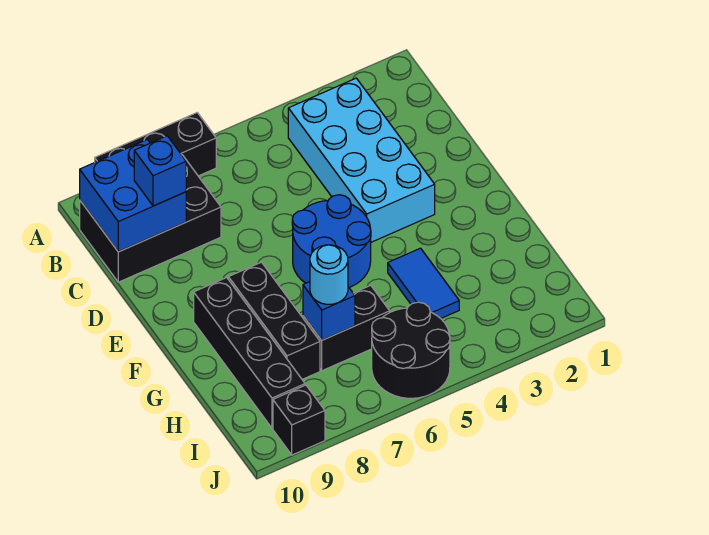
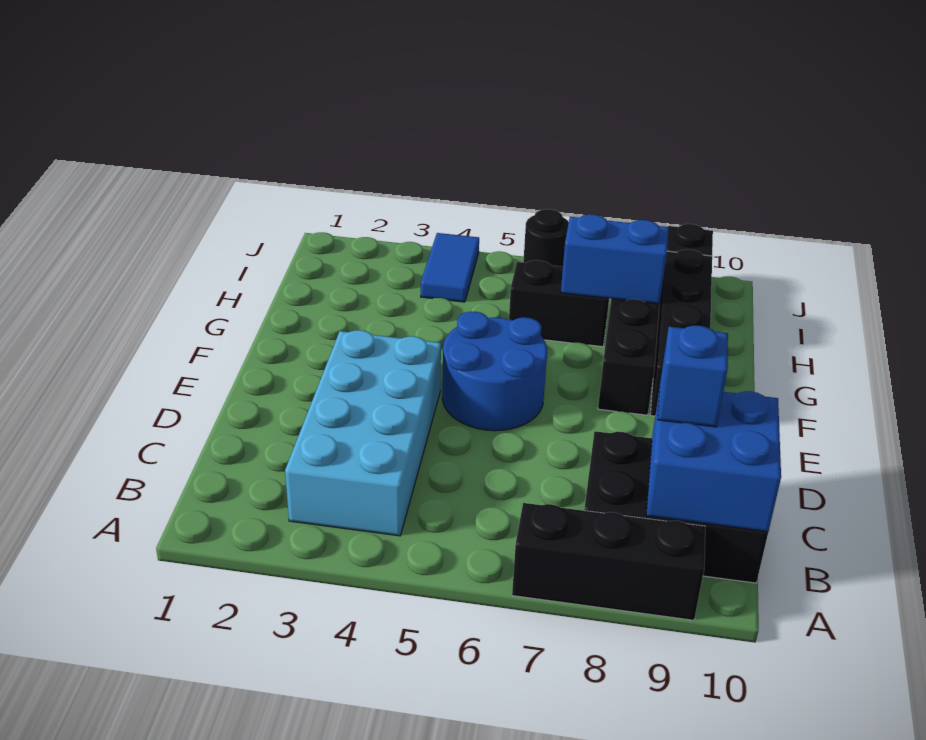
blue tile G4:H4 level 1 -> blue tile I4:J4 level 1
blue brick H7 level 2 -> blue brick H7:H8 level 2
cyan round brick H7 level 3 -> none
black round brick I5:J6 level 1 -> black round brick J6 level 1

